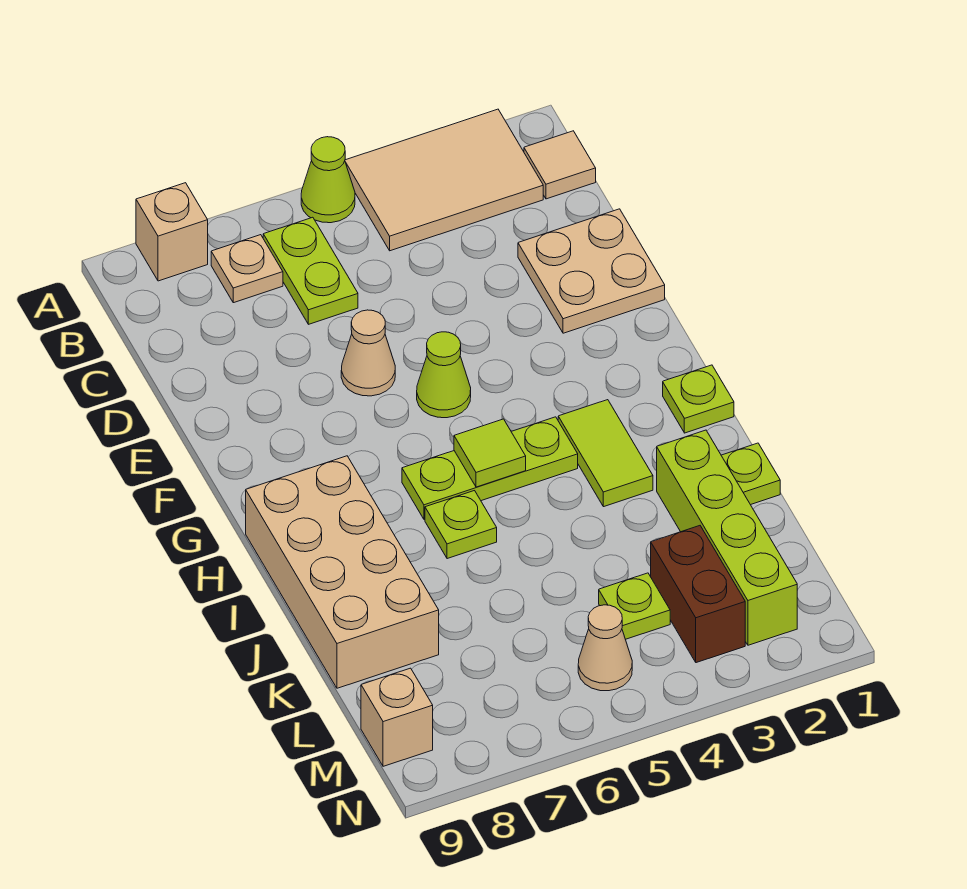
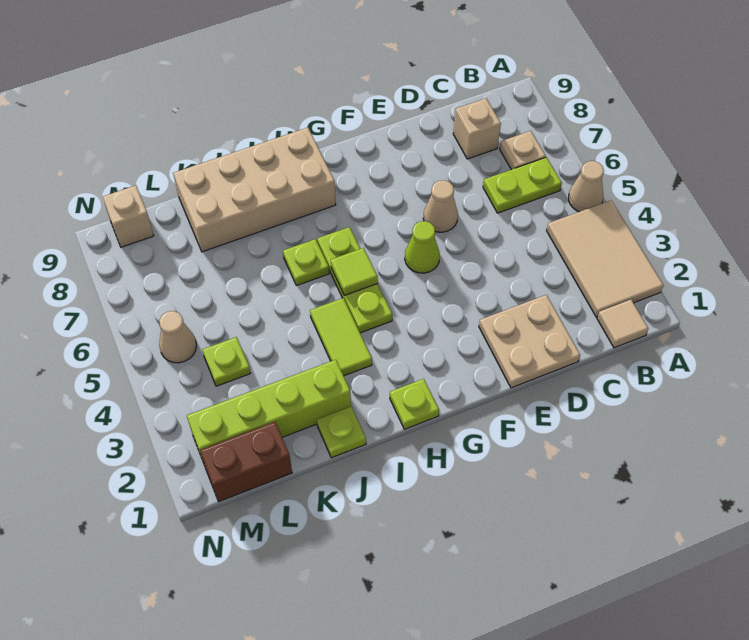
lime cone A5 level 1 -> tan cone A5 level 1
tan brick A8 level 1 -> tan brick C8 level 1
lime tile H3:I3 level 1 -> lime tile I3:I4 level 1
brown brick L3:M3 level 1 -> brown brick L1:M1 level 1

